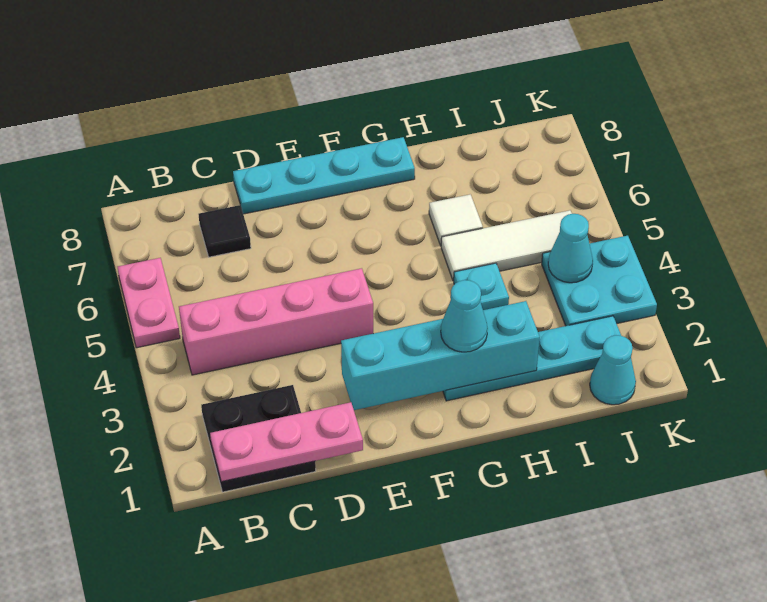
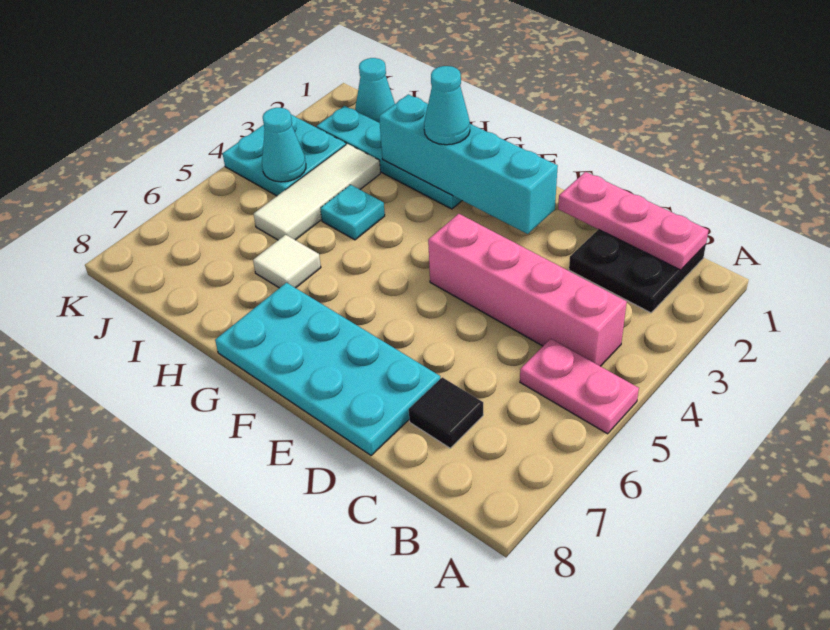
pink plate A5:A6 level 1 -> pink plate A5:B5 level 1
cyan plate D8:G8 level 1 -> cyan plate D7:G8 level 1
white tile H5:J5 level 1 -> white tile I3:I5 level 1

